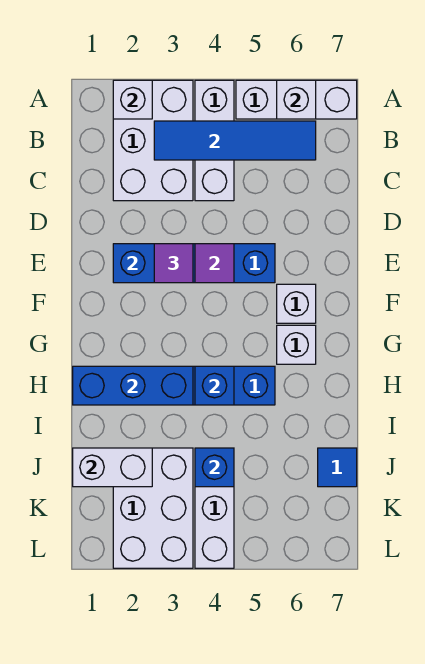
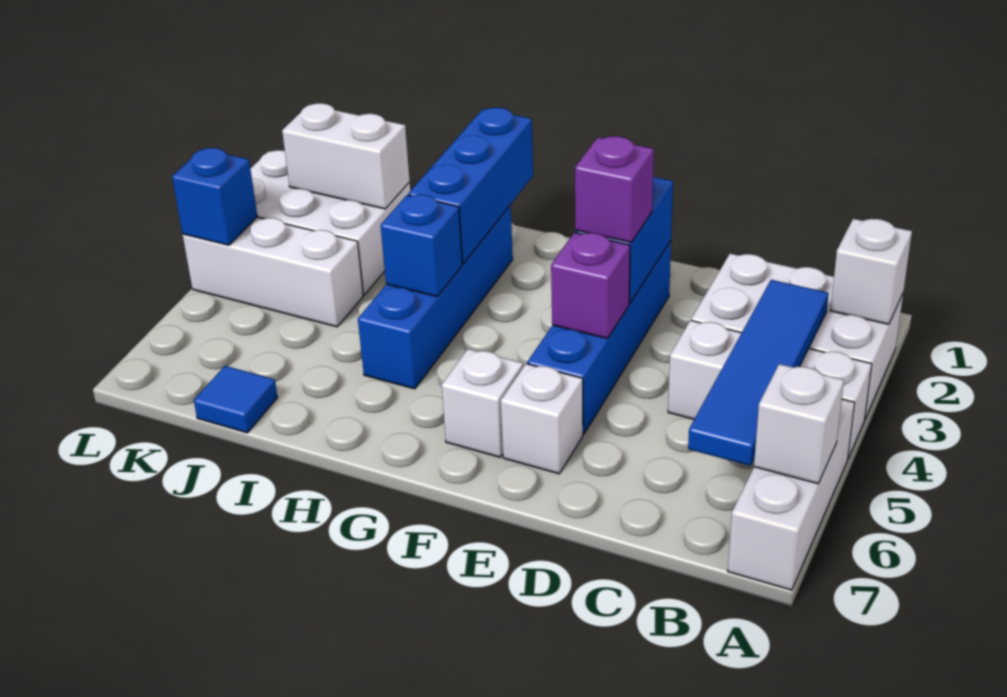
purple tile E3 level 3 -> purple brick E3 level 3
purple tile E4 level 2 -> purple brick E4 level 2
white brick G6 level 1 -> white brick E6 level 1
white brick J1:J2 level 2 -> white brick J2:K2 level 2
blue brick J4 level 2 -> blue brick L4 level 2

